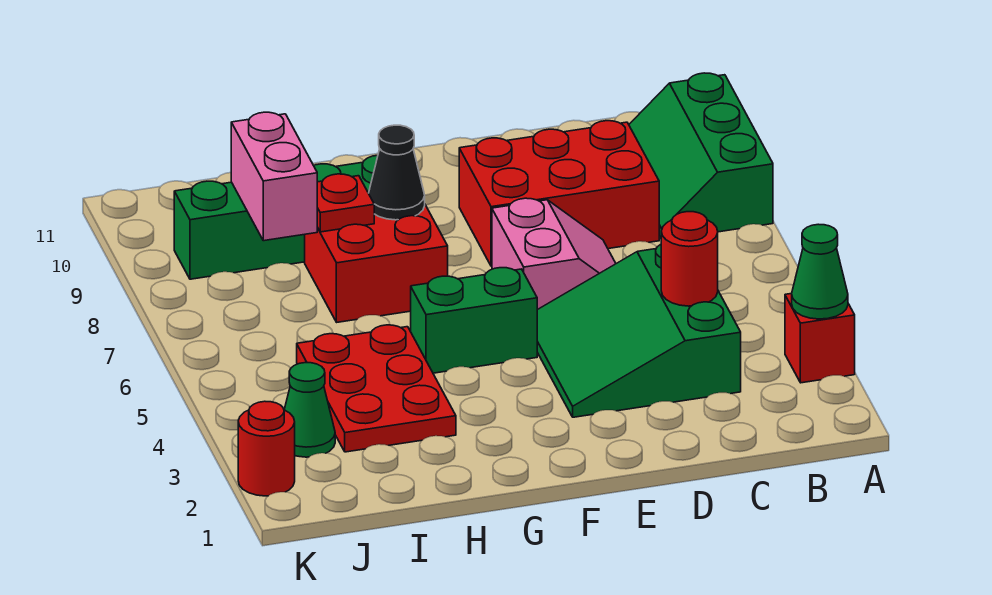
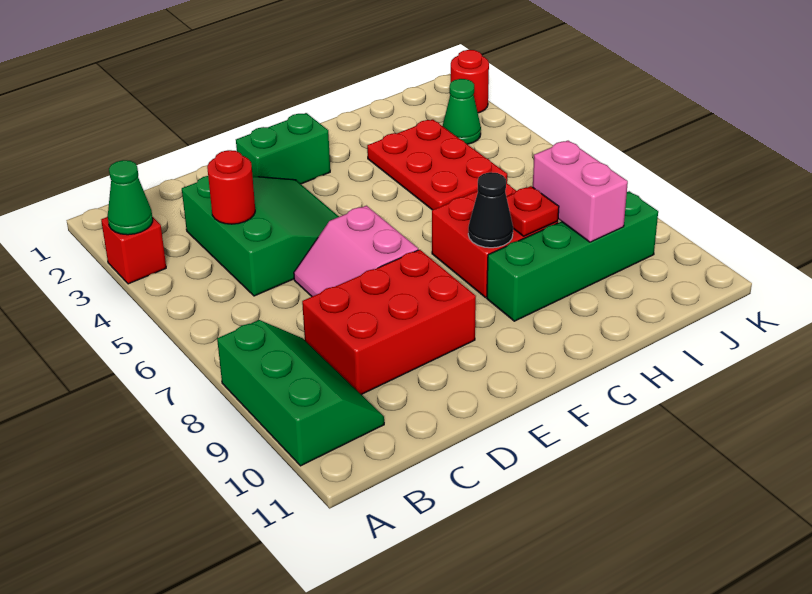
green brick F5:G5 level 1 -> green brick E2:F2 level 1

